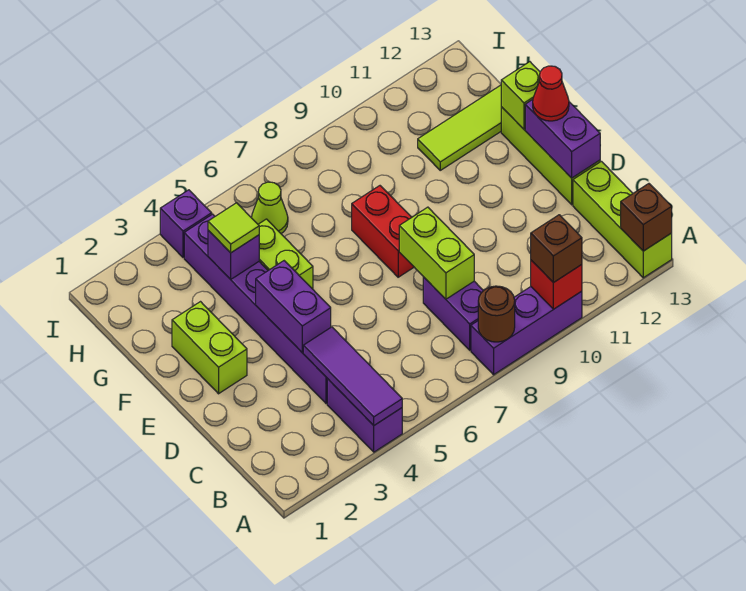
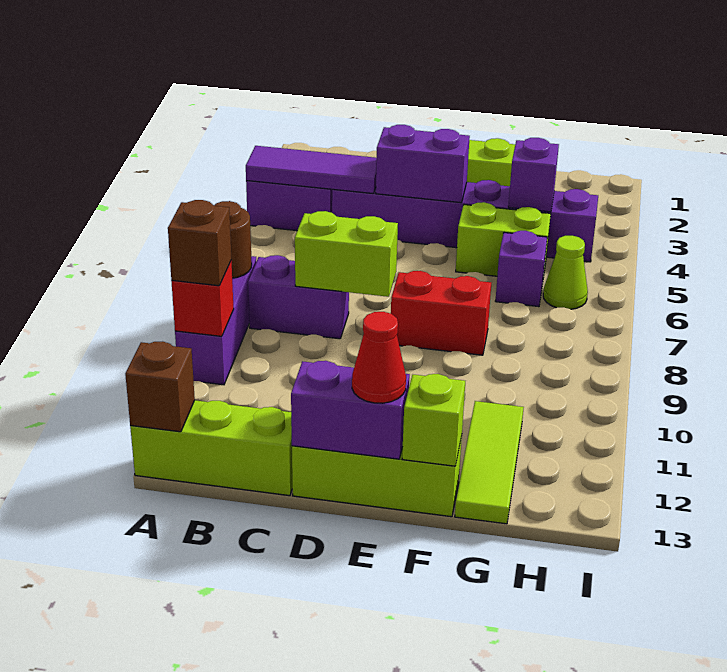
lime tile G4 level 3 -> none
purple brick I4 level 1 -> purple brick G6 level 1

